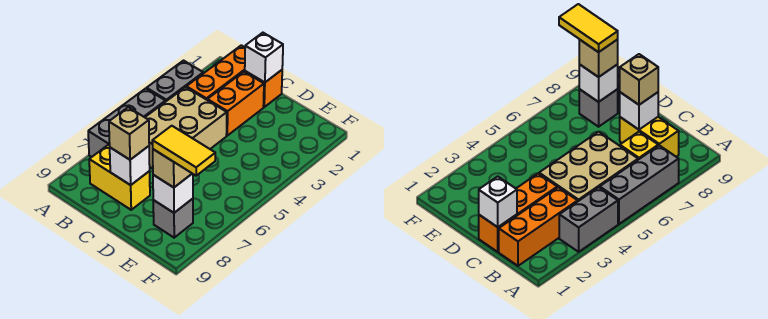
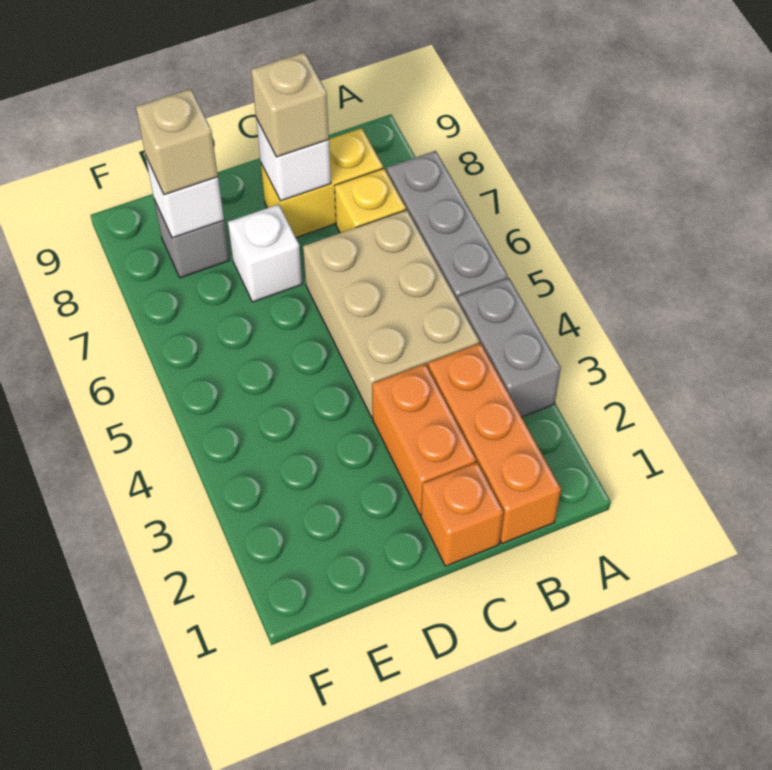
white brick C1 level 2 -> white brick D7 level 1
yellow tile E8:F8 level 4 -> none

